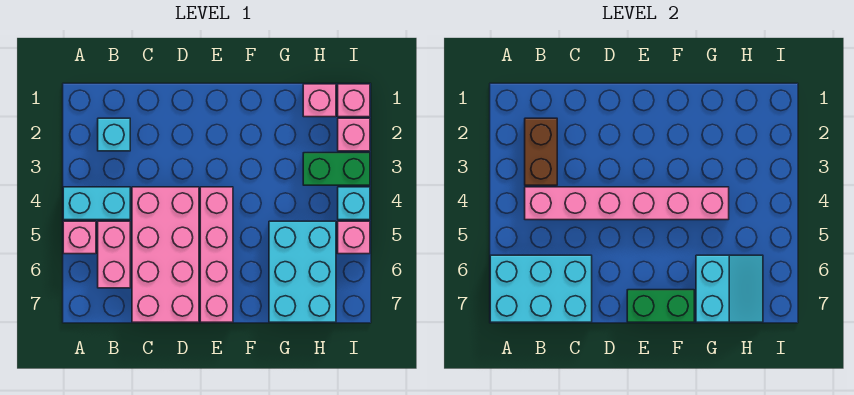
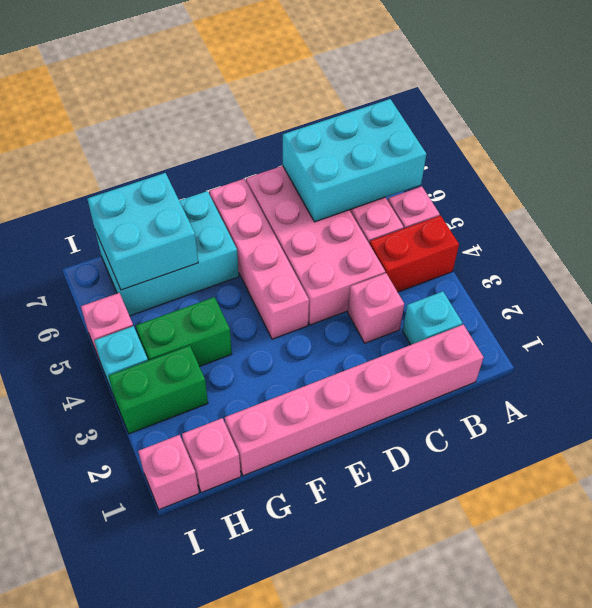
cyan brick A4:B4 level 1 -> red brick A4:B4 level 1
brown brick B2:B3 level 2 -> none
pink brick B4:G4 level 2 -> pink brick B1:G1 level 1
green brick E7:F7 level 2 -> green brick G4:H4 level 1
cyan brick G5:H7 level 1 -> cyan brick F6:H7 level 1
cyan slope G6:H7 level 2 top G -> cyan brick G6:H7 level 2
pink brick I2 level 1 -> pink brick C3 level 1

